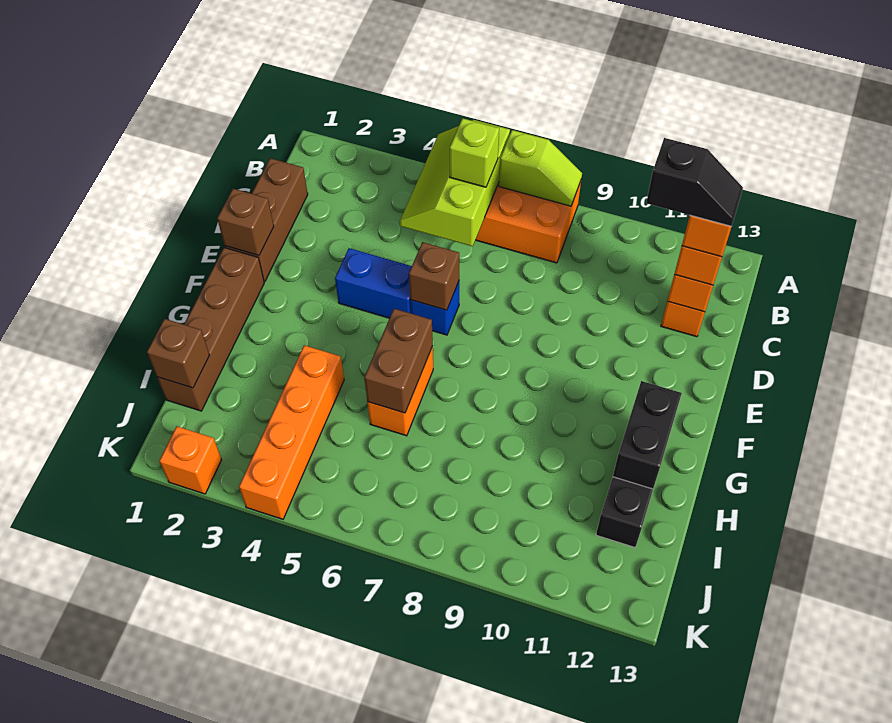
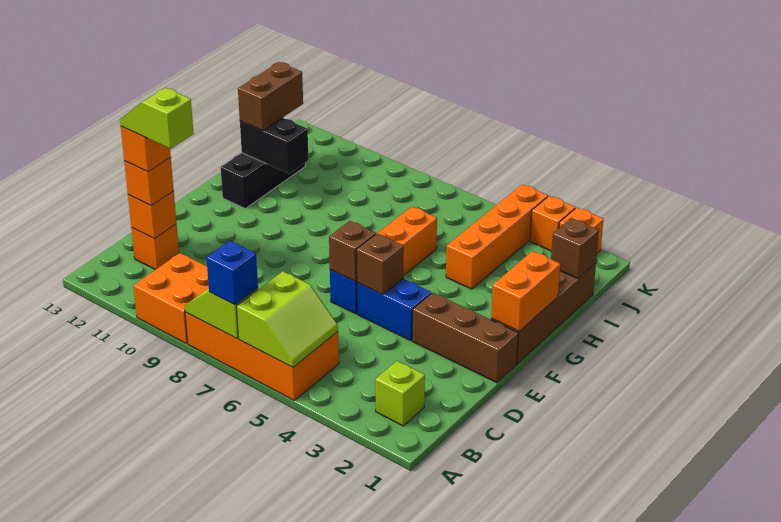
lime slope A5:C6 level 2 top 6 -> lime slope A5:B6 level 2 top 6
none -> blue brick A7 level 3
none -> orange brick A9:B10 level 1
lime brick B6 level 3 -> lime brick B2 level 1
brown brick C1:E1 level 1 -> brown brick E1:E3 level 1
black slope C11:C12 level 5 top 11 -> lime slope C11:C12 level 5 top 11
brown brick E1 level 2 -> brown brick E5 level 2
none -> orange brick F1:G1 level 2
brown brick G6:H6 level 2 -> brown brick H12:I12 level 3
black brick G12:H12 level 2 -> black brick H11:H12 level 2
none -> orange brick K3 level 1

